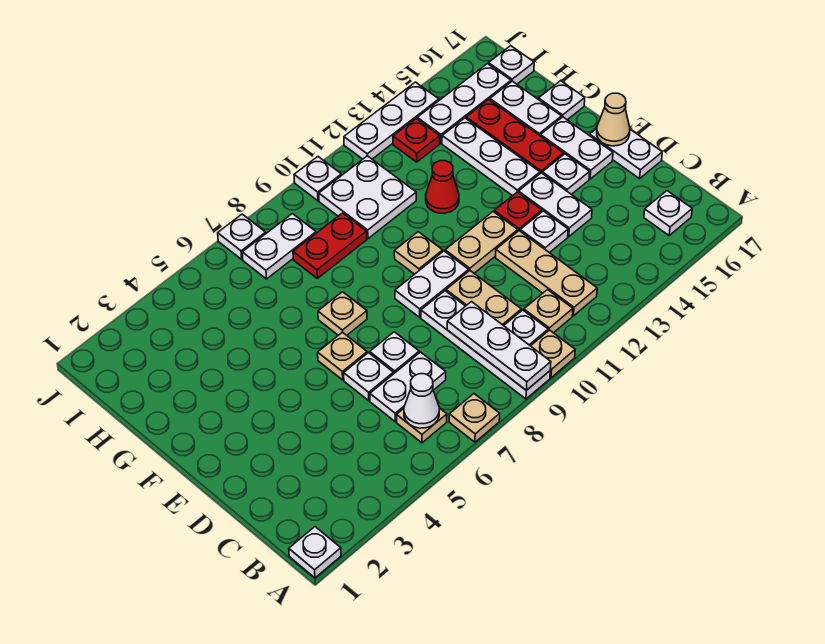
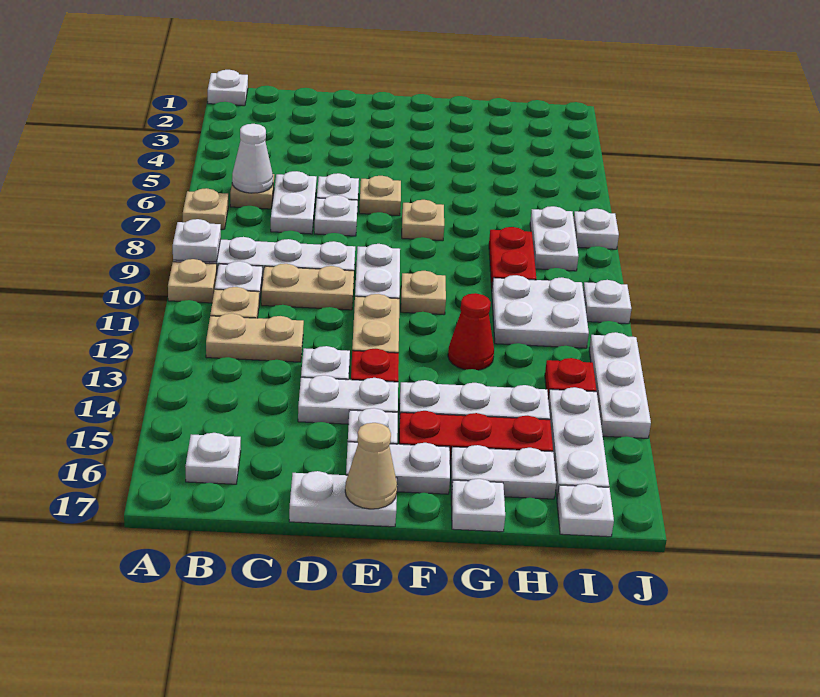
white plate A9:C9 level 2 -> white plate A9 level 2
tan plate B12:D12 level 1 -> tan plate B12:C12 level 1

